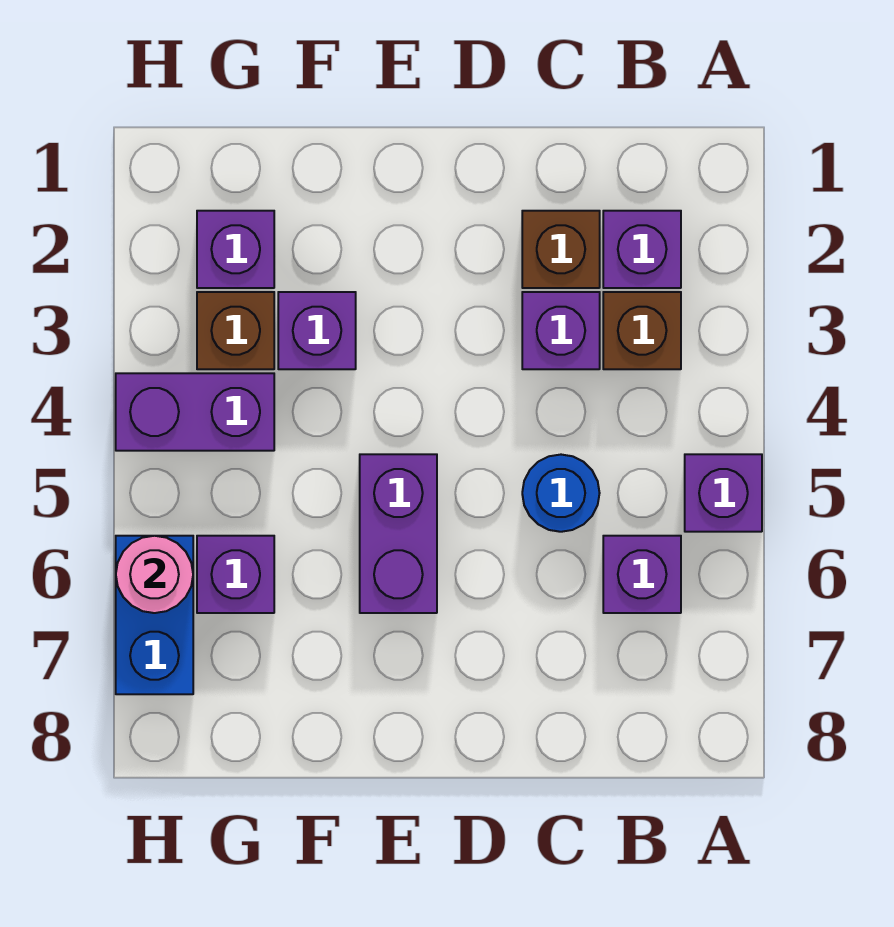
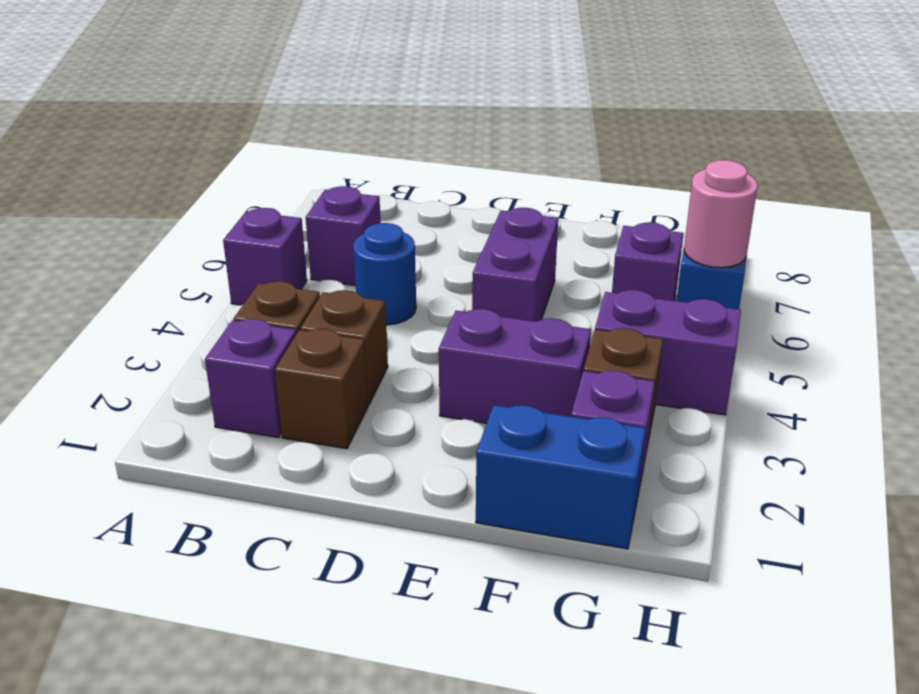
purple brick C3 level 1 -> brown brick C3 level 1
none -> blue brick F1:G1 level 1
purple brick F3 level 1 -> purple brick E3:F3 level 1

